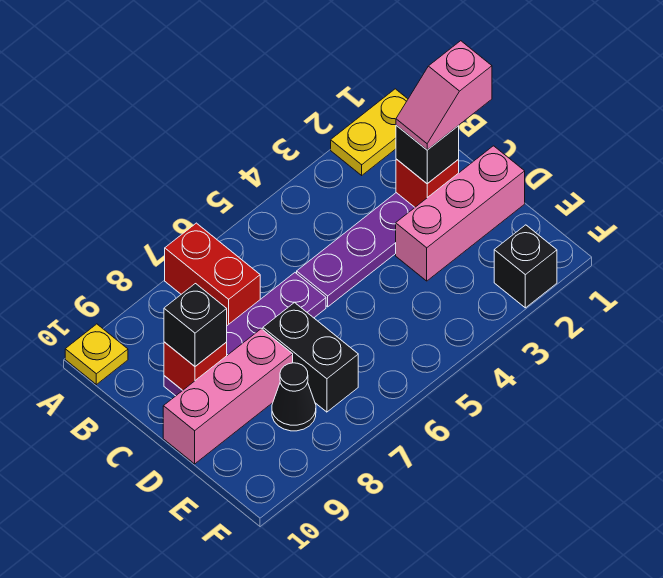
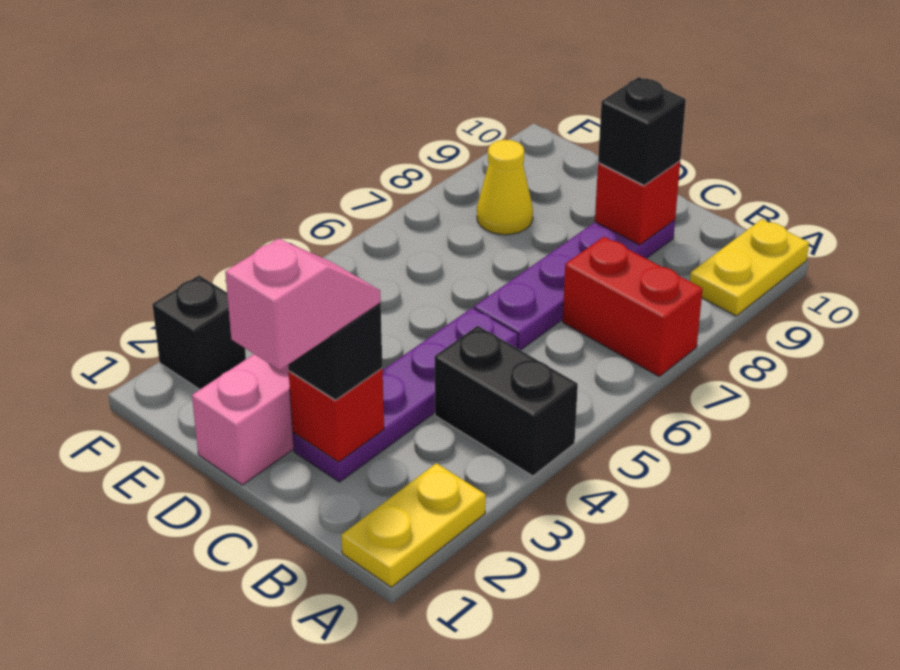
yellow plate A10 level 1 -> yellow plate A9:A10 level 1
black brick D7:E7 level 1 -> black brick A4:B4 level 1
pink brick D8:D10 level 1 -> none
black cone E8 level 1 -> yellow cone E8 level 1

